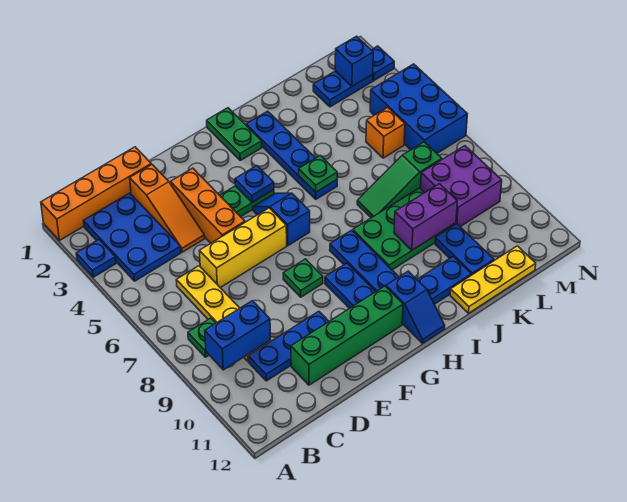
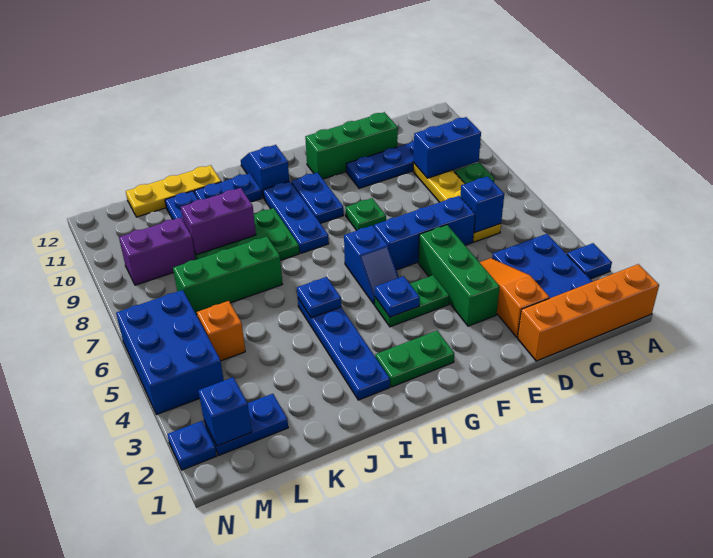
none -> blue brick C6 level 2
yellow brick D6:F6 level 1 -> blue brick D6:F6 level 1
green brick D11:G11 level 1 -> green brick D11:F11 level 1
orange brick E3:E5 level 1 -> green brick E3:E5 level 1
green plate H1:H2 level 1 -> green plate G2:H2 level 1
green plate I5 level 2 -> blue plate I5 level 2
green slope J7:L7 level 1 top L -> green brick J7:L7 level 1
purple brick L8:M9 level 1 -> purple brick L9:M9 level 1

